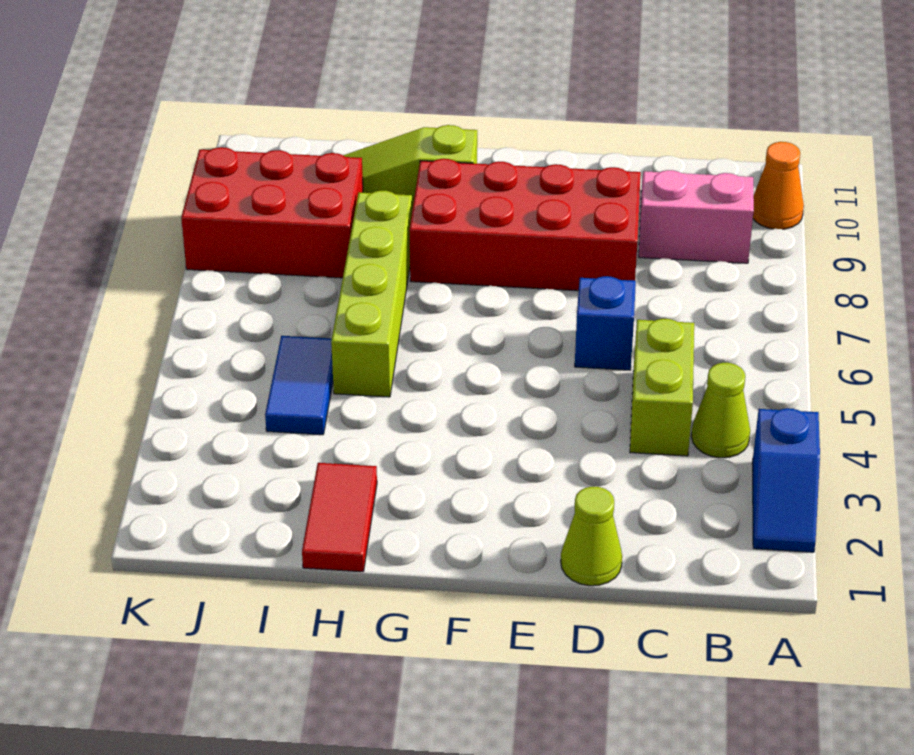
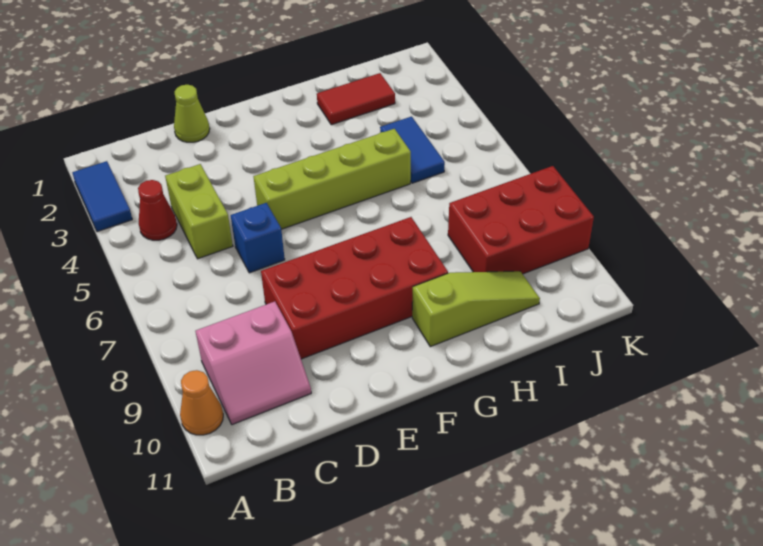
blue slope A2:A3 level 1 top 3 -> blue tile A2:A3 level 1
lime cone B4 level 1 -> red cone B4 level 1
red tile H1:H2 level 1 -> red tile H2:I2 level 1
lime brick H5:H8 level 1 -> lime brick E5:H5 level 1

